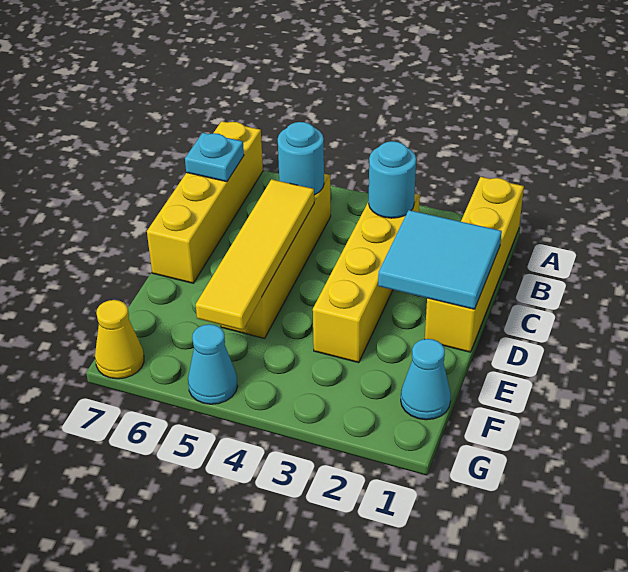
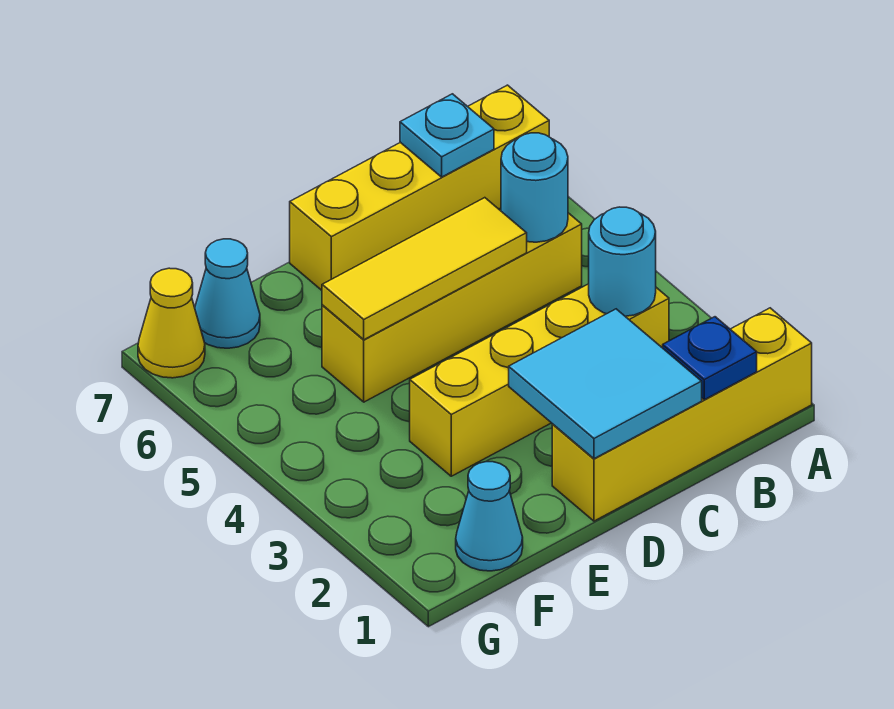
none -> blue plate B1 level 2
yellow tile C5:F5 level 2 -> yellow tile C5:E5 level 2
cyan cone G5 level 1 -> cyan cone F7 level 1

